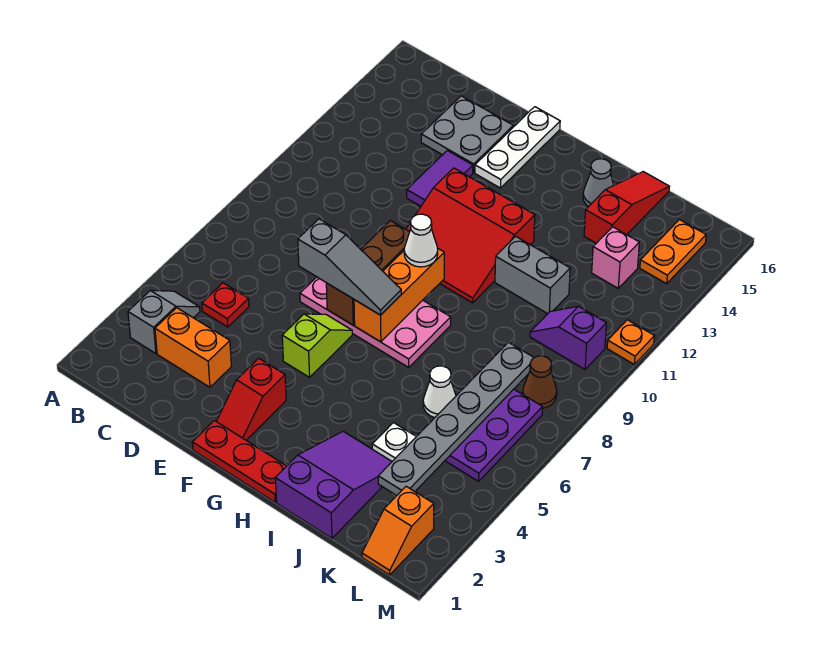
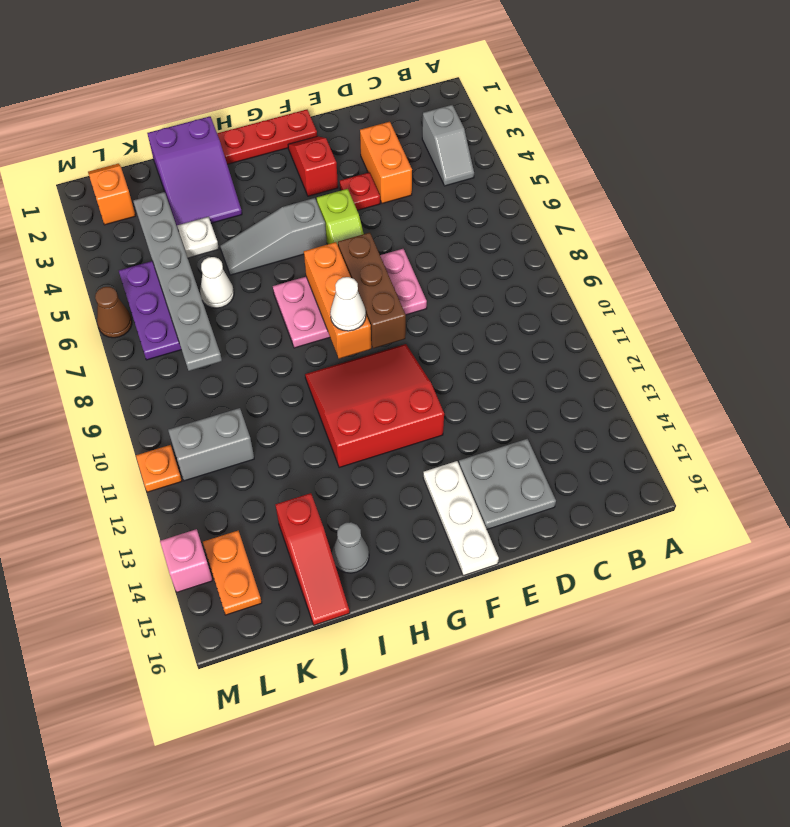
orange brick C3:D3 level 1 -> orange brick D3:D4 level 1
red plate C5 level 1 -> red plate E4 level 1
grey slope E7:G7 level 3 top E -> grey slope G5:I5 level 1 top G
purple tile E12:E13 level 1 -> none
grey brick I11:J11 level 1 -> grey brick K11:L11 level 1
purple slope K10:L10 level 1 top L -> none
pink brick K13 level 1 -> pink brick M14 level 1
brown cone L8 level 1 -> brown cone M6 level 1

